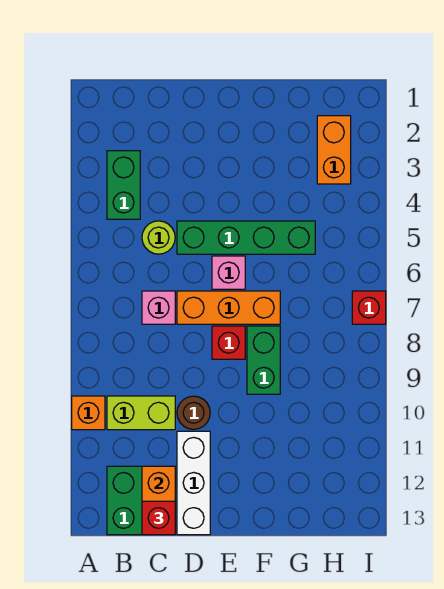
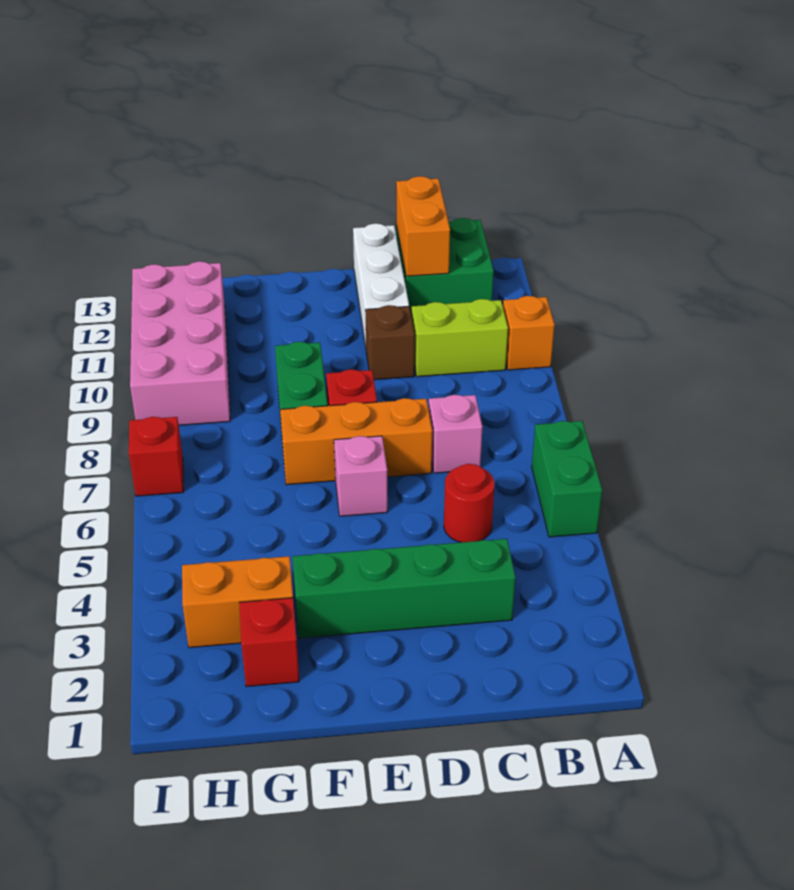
green brick B3:B4 level 1 -> green brick A5:A6 level 1
lime round brick C5 level 1 -> red round brick C5 level 1
red brick C13 level 3 -> red brick G2 level 1
green brick D5:G5 level 1 -> green brick C3:F3 level 1
brown round brick D10 level 1 -> brown brick D10 level 1
orange brick H2:H3 level 1 -> orange brick G3:H3 level 1
none -> pink brick H9:I12 level 1

